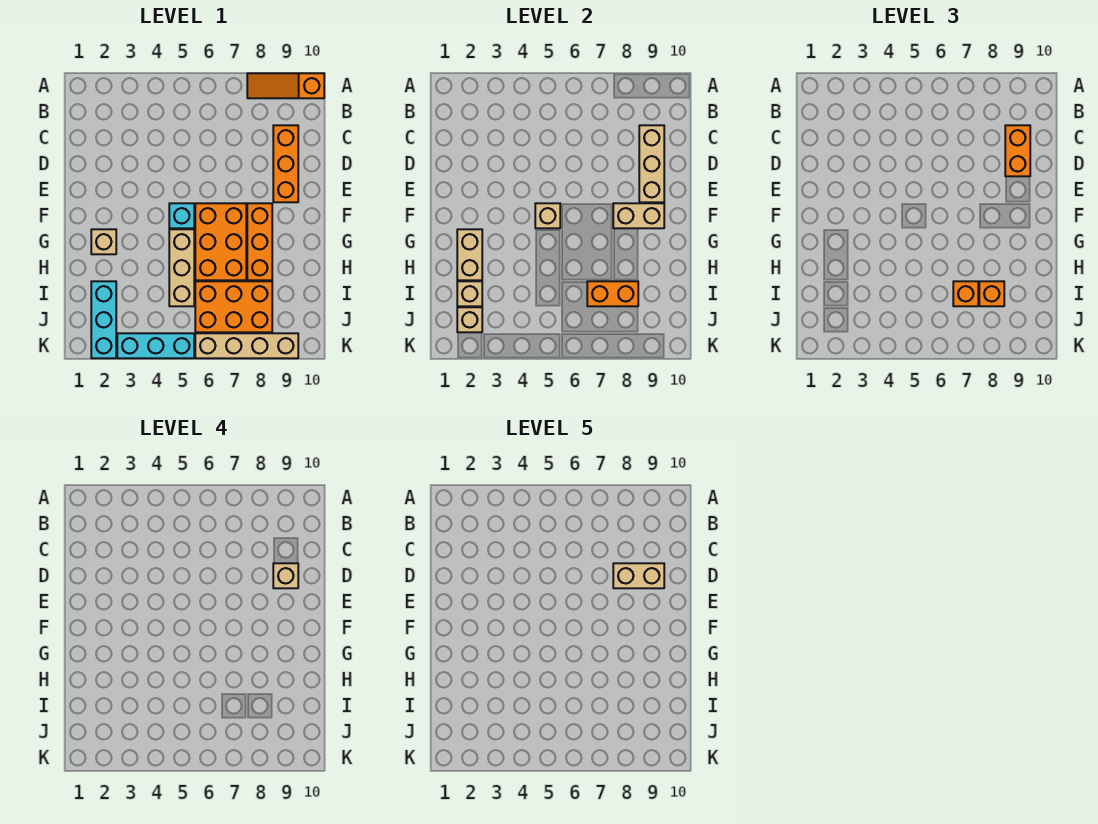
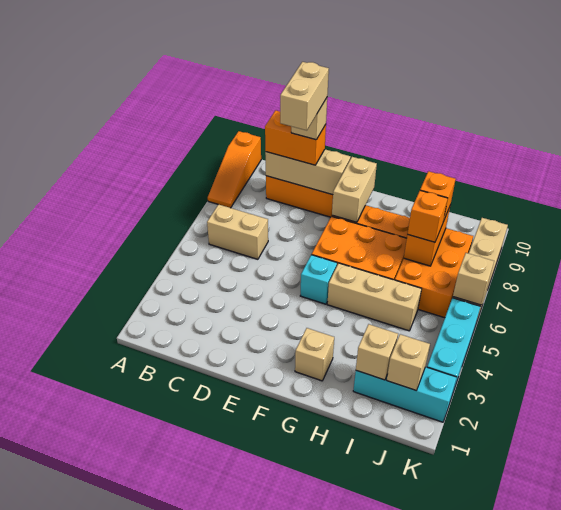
tan brick F5 level 2 -> tan brick K6 level 2
tan brick G2:H2 level 2 -> tan brick B6:C6 level 1

